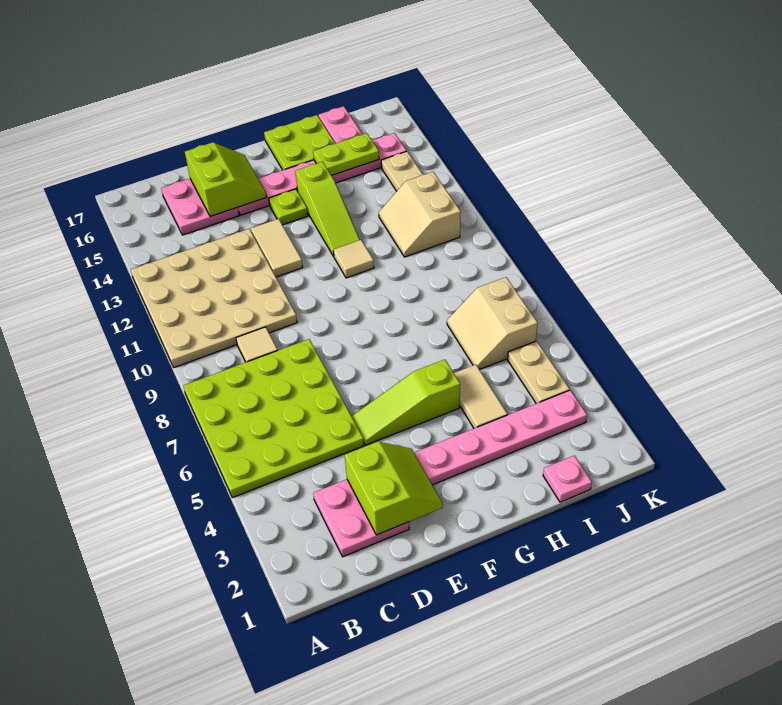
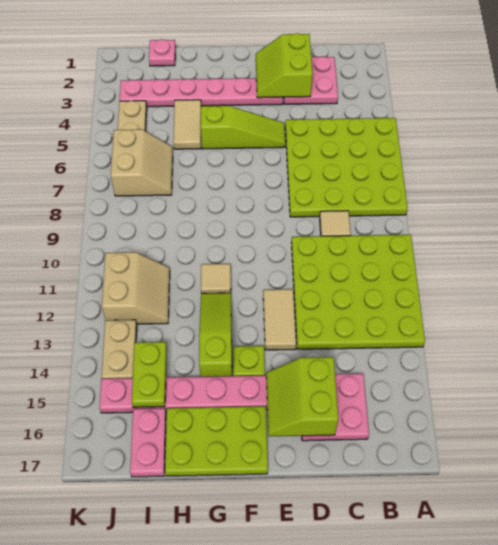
tan plate A10:D13 level 1 -> lime plate A10:D13 level 1
lime plate G16:H17 level 1 -> lime plate F16:H17 level 1
lime plate H15:I15 level 2 -> lime plate I14:I15 level 2

